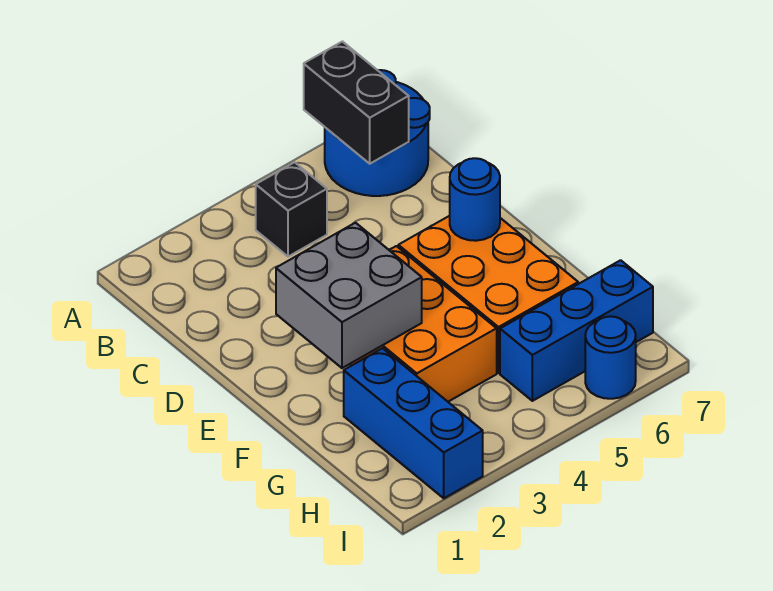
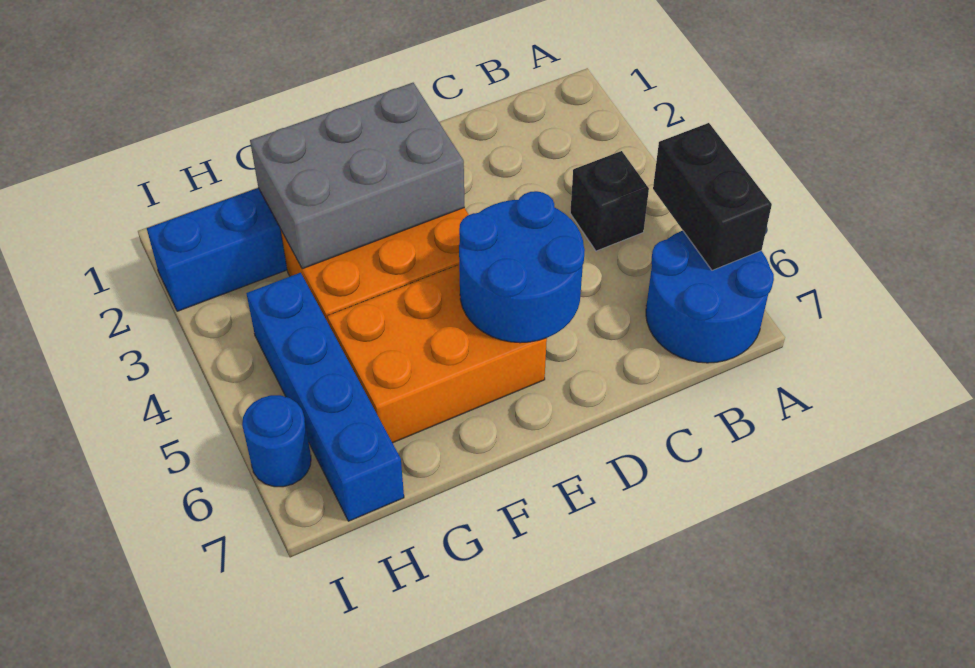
black brick A6:B6 level 2 -> black brick A5:A6 level 2
grey brick E2:F3 level 2 -> grey brick E2:G3 level 2
blue round brick E6 level 2 -> blue round brick D5:E6 level 2
blue brick H5:H7 level 1 -> blue brick H4:H7 level 1

